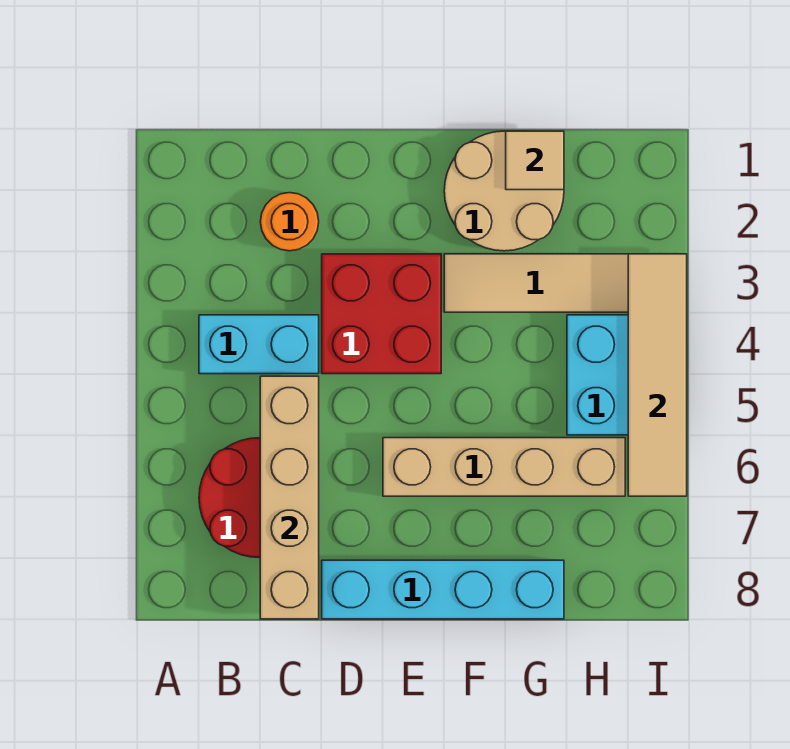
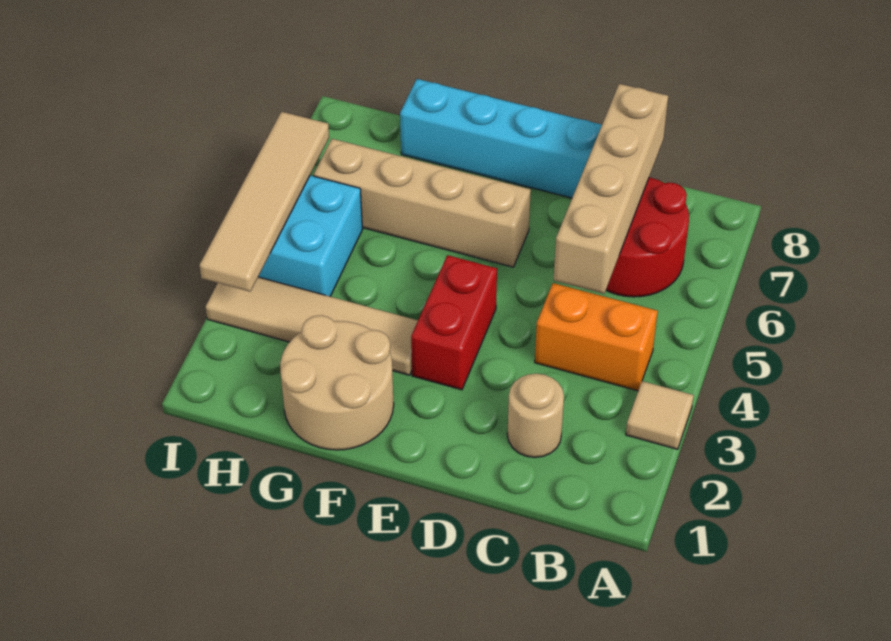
cyan brick B4:C4 level 1 -> orange brick B4:C4 level 1
orange round brick C2 level 1 -> tan round brick C2 level 1
red brick D3:E4 level 1 -> red brick E3:E4 level 1
tan tile G1 level 2 -> tan tile A3 level 1

